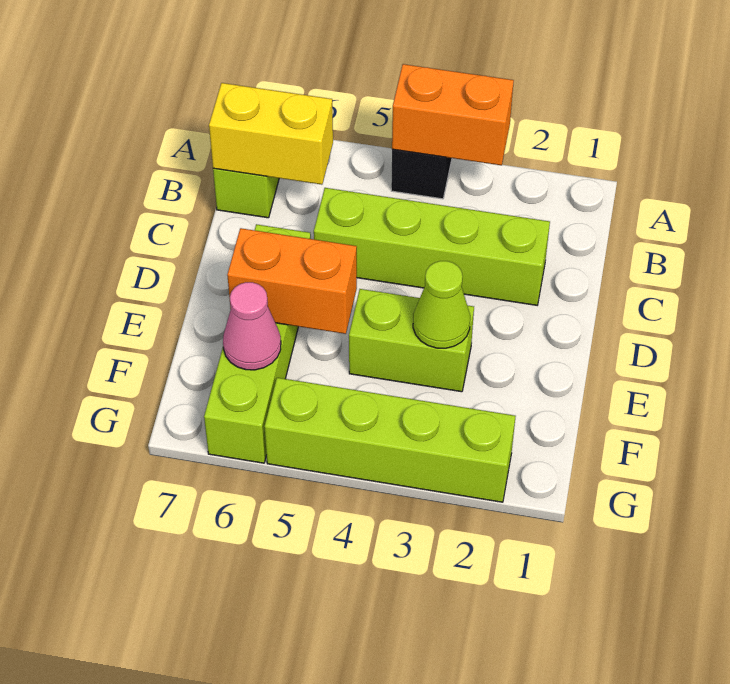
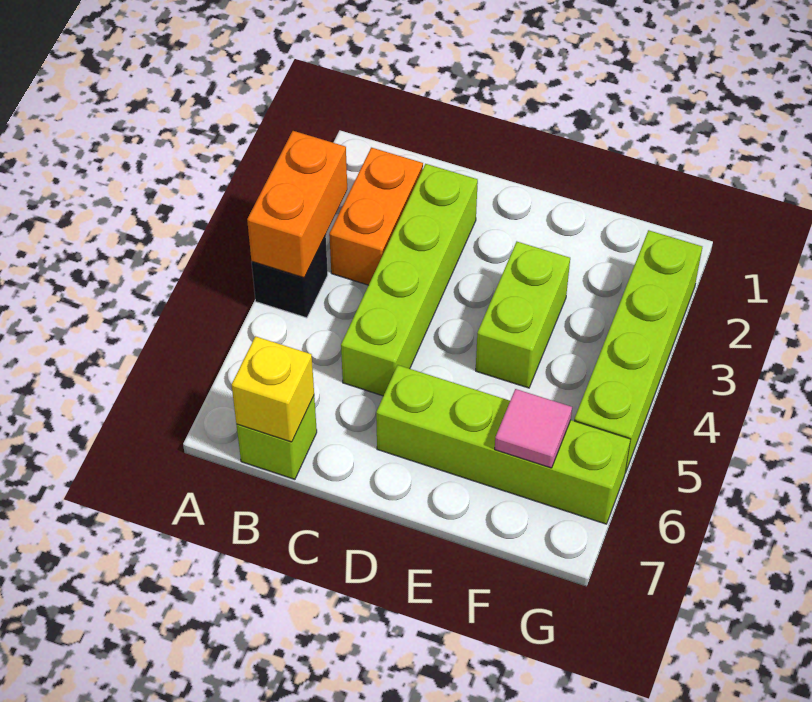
yellow brick B6:B7 level 2 -> yellow brick B7 level 2
lime cone E3 level 2 -> none
orange brick E5:E6 level 2 -> orange brick B2:B3 level 1
pink cone F6 level 2 -> pink tile F6 level 2

